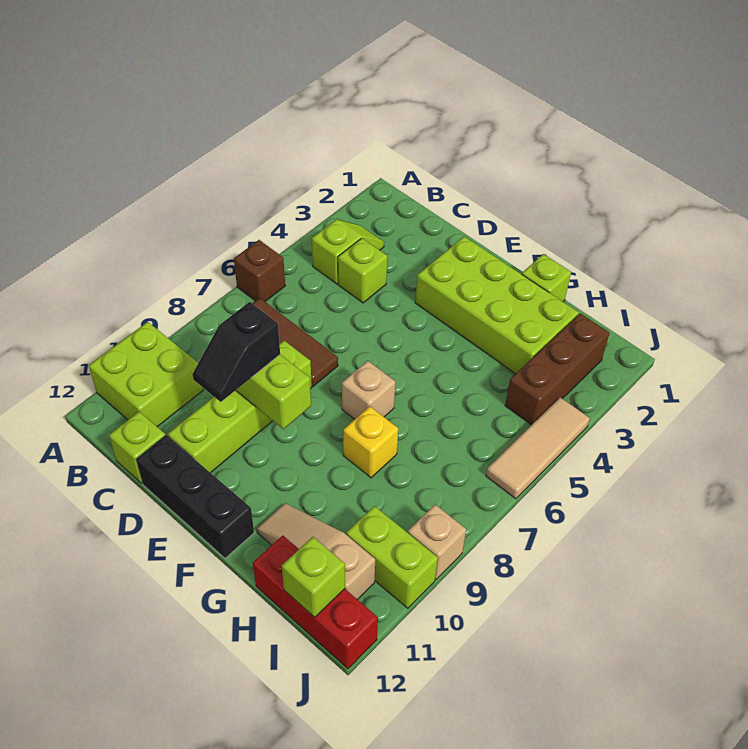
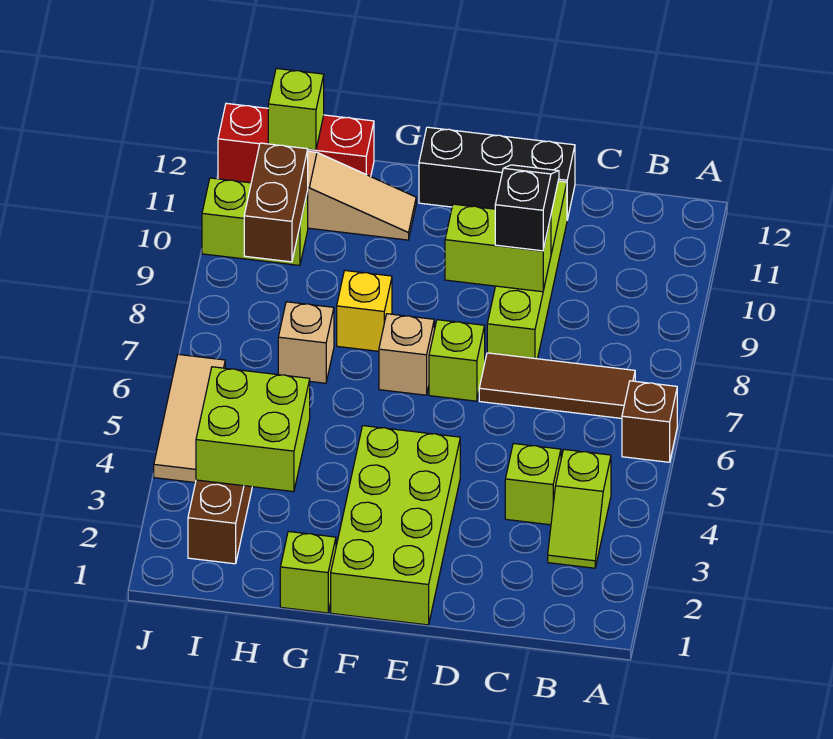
lime brick A10:B11 level 1 -> lime brick H3:I4 level 2
lime brick C12 level 1 -> lime brick E7 level 1
lime brick E2:H3 level 1 -> lime brick E1:F4 level 1
none -> brown brick I9:I10 level 2
tan brick J9 level 1 -> tan brick H7 level 1

